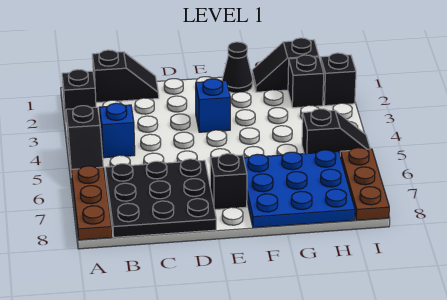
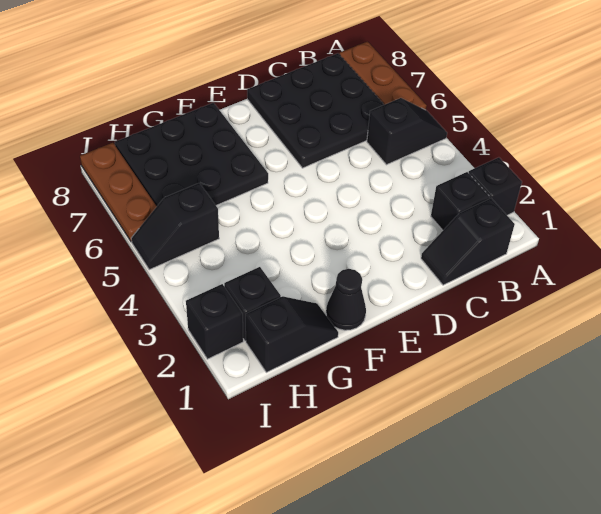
black slope A4:A5 level 1 top 4 -> black slope A5:B5 level 1 top B
blue brick B4 level 1 -> none
blue brick E3 level 1 -> none
black brick E7 level 1 -> black brick B2 level 1
blue plate F6:H8 level 1 -> black plate F6:H8 level 1

